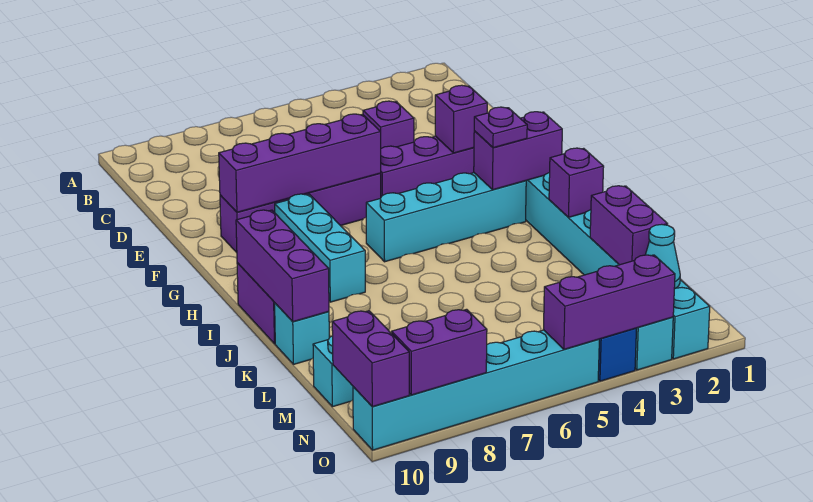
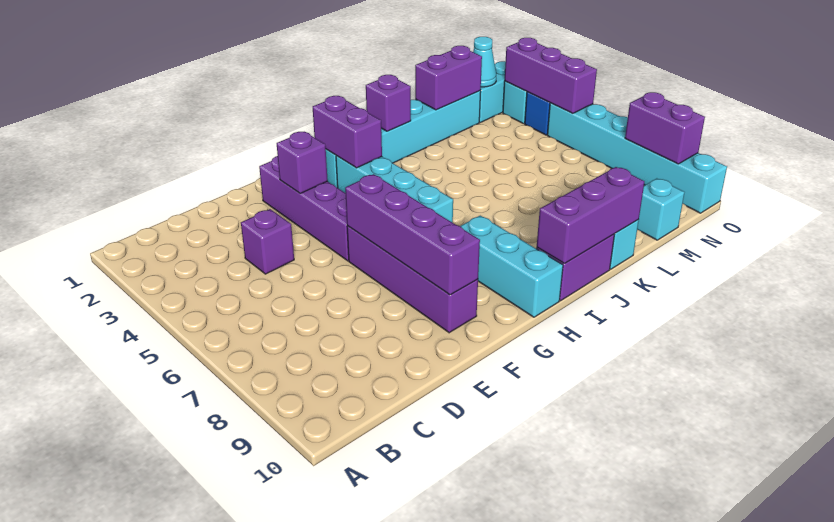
cyan brick G8:I8 level 1 -> cyan brick H8:H10 level 1
purple plate H3 level 3 -> none
purple brick N10:O10 level 2 -> none

